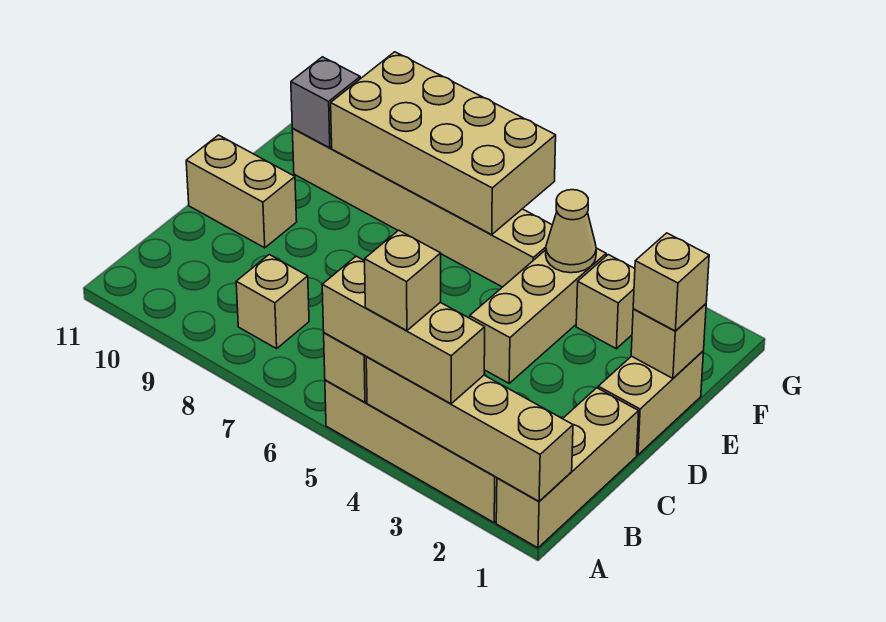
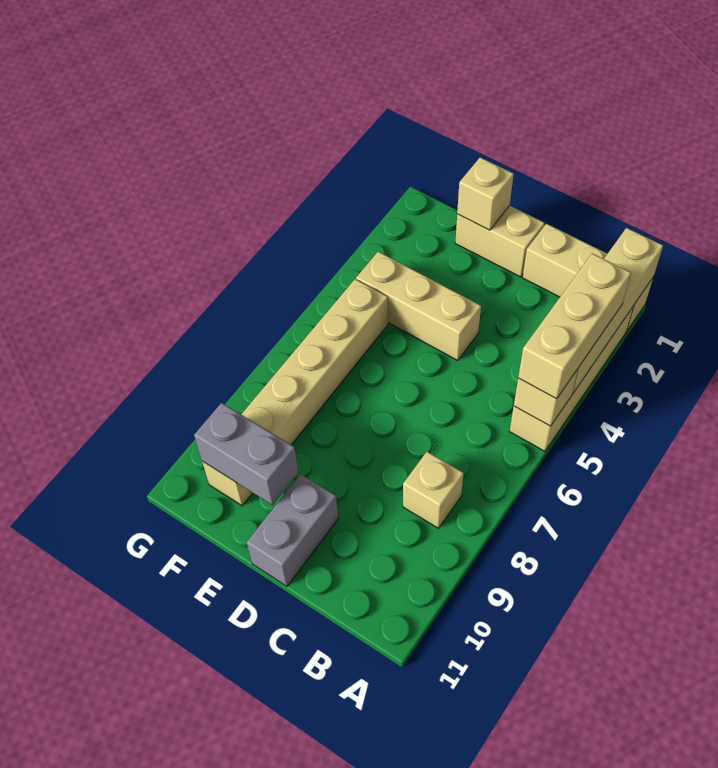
tan brick A4 level 4 -> none
tan brick D10:D11 level 1 -> grey brick D10:D11 level 1
tan brick E1 level 3 -> none
tan brick F3 level 1 -> none
tan cone F4 level 2 -> none
tan brick F6:G9 level 2 -> none
grey brick F10 level 2 -> grey brick E10:F10 level 2

